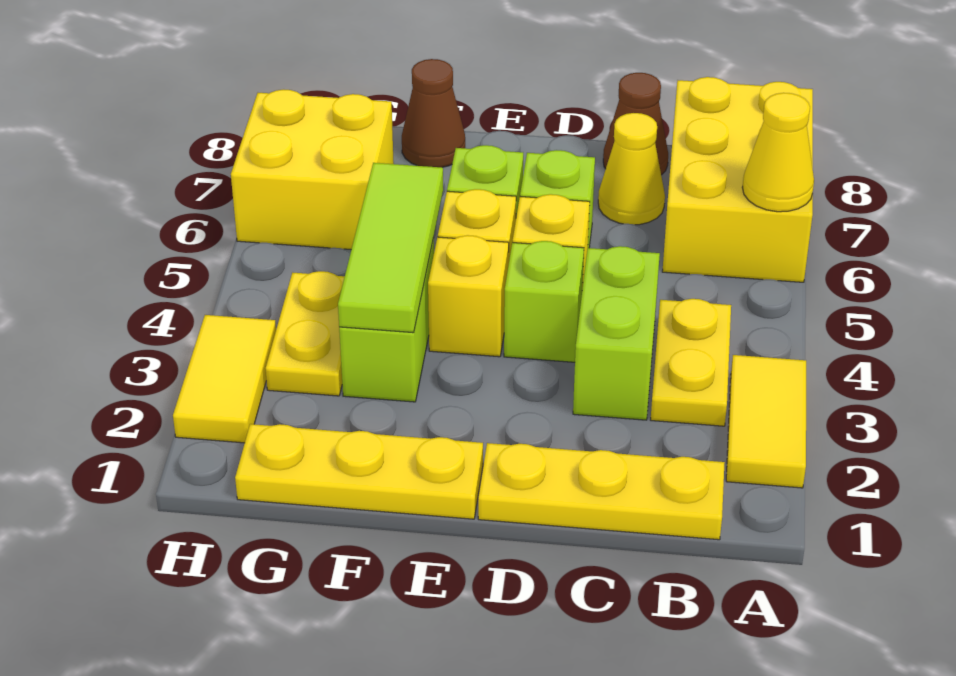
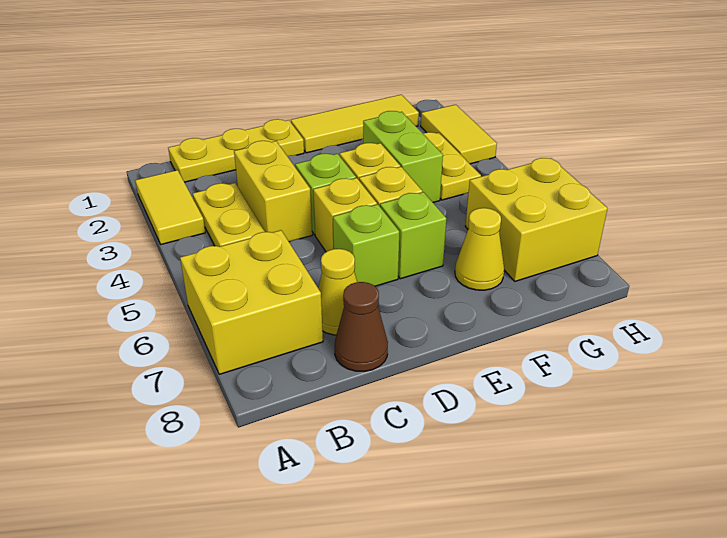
yellow brick A6:B8 level 1 -> yellow brick A6:B7 level 1
yellow cone A6 level 2 -> yellow cone F7 level 1
lime brick C3:C4 level 1 -> yellow brick C3:C4 level 1
yellow plate E1:G1 level 1 -> yellow tile E1:G1 level 1
lime tile F3:F5 level 2 -> none
brown cone F8 level 1 -> none

